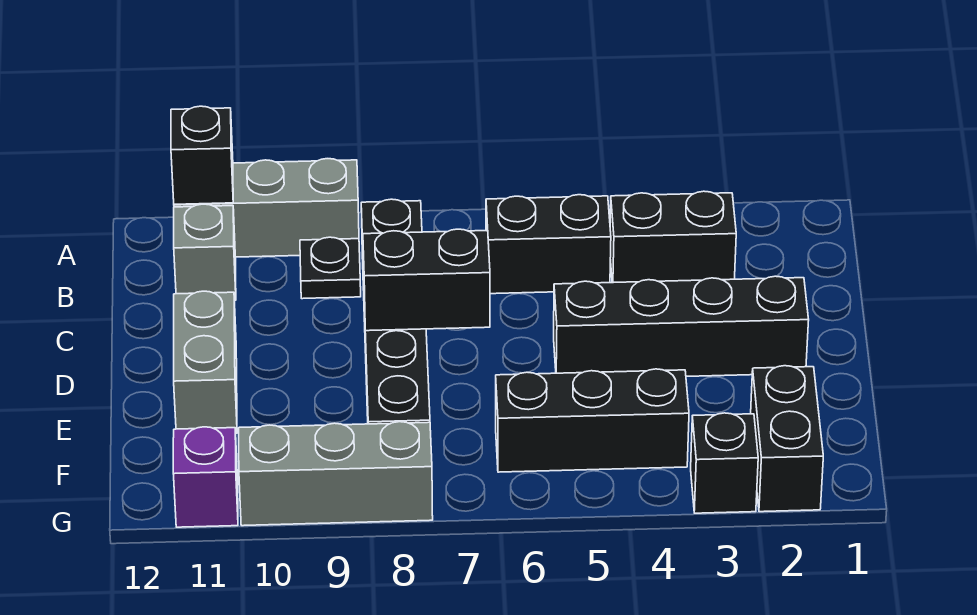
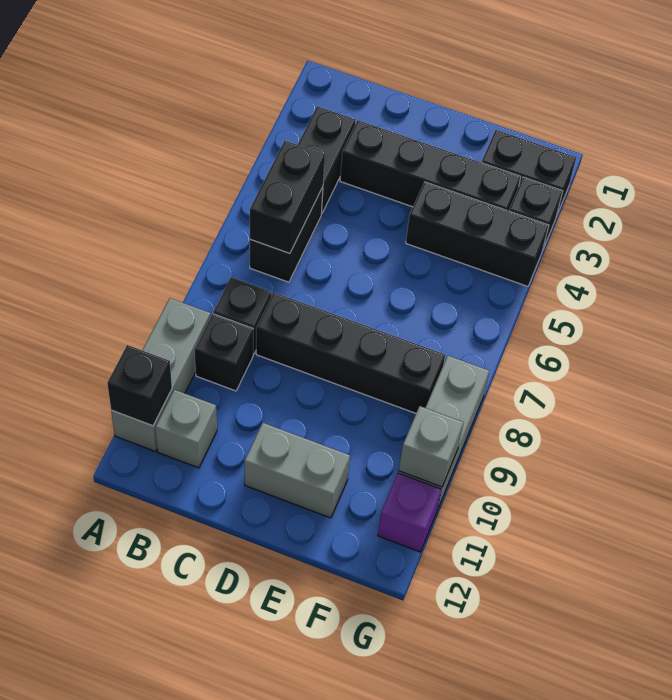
black plate B9 level 1 -> black brick B9 level 1
black brick D2:D5 level 1 -> black brick C3:F3 level 1
black brick D7:D8 level 2 -> black brick B5:B6 level 2
black brick F4:F6 level 1 -> black brick E4:G4 level 1
none -> grey brick G10 level 2

